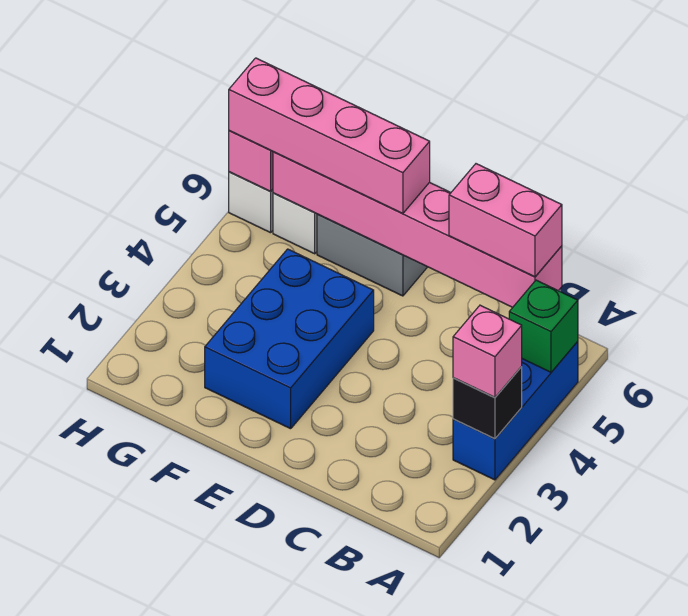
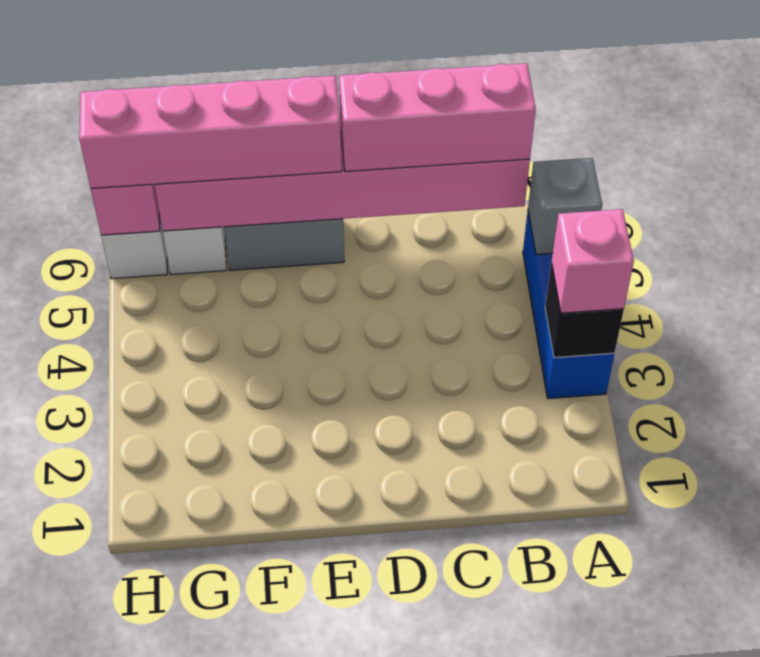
green brick A5 level 2 -> grey brick A5 level 2
pink brick B6:C6 level 3 -> pink brick B6:D6 level 3
blue brick E2:F4 level 1 -> none

